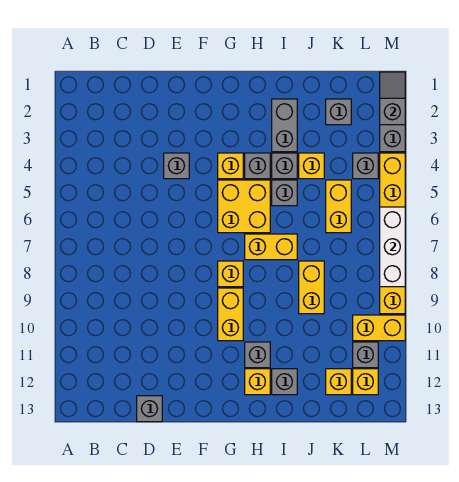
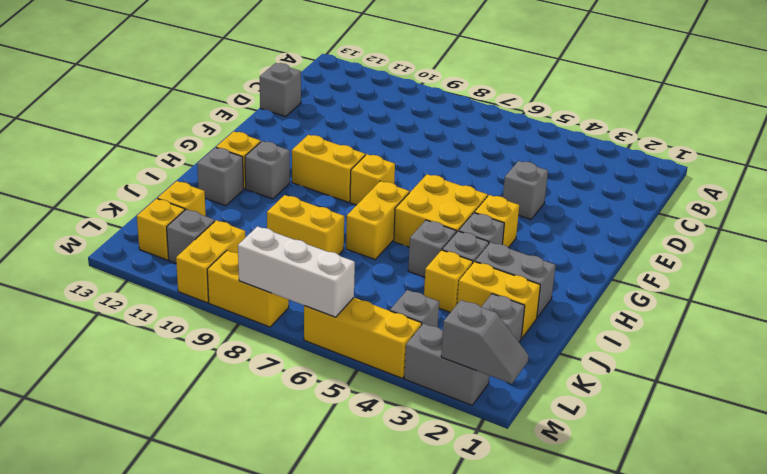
yellow brick K5:K6 level 1 -> yellow brick J2:J3 level 1

